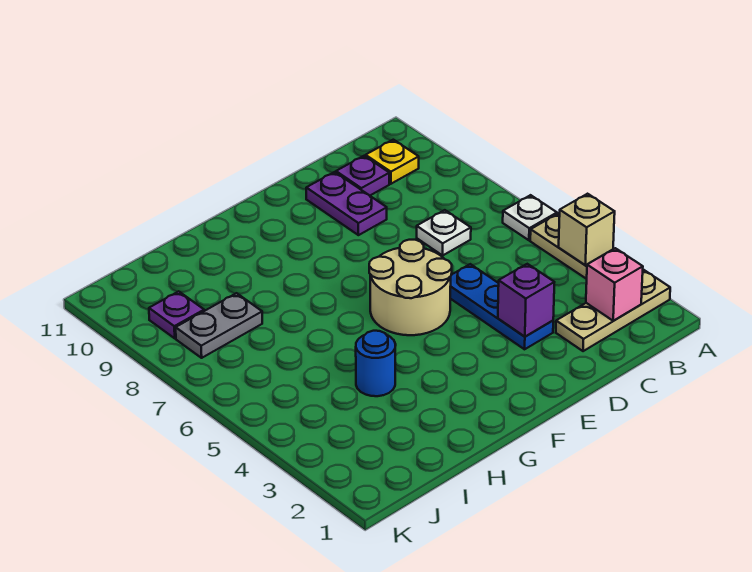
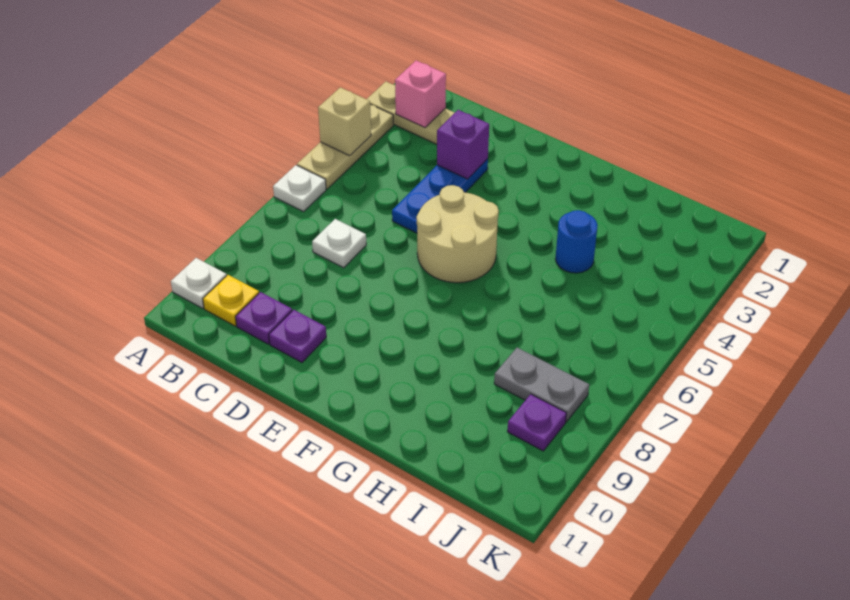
none -> white plate A10 level 1
purple plate D9:D10 level 1 -> purple plate D10 level 1

